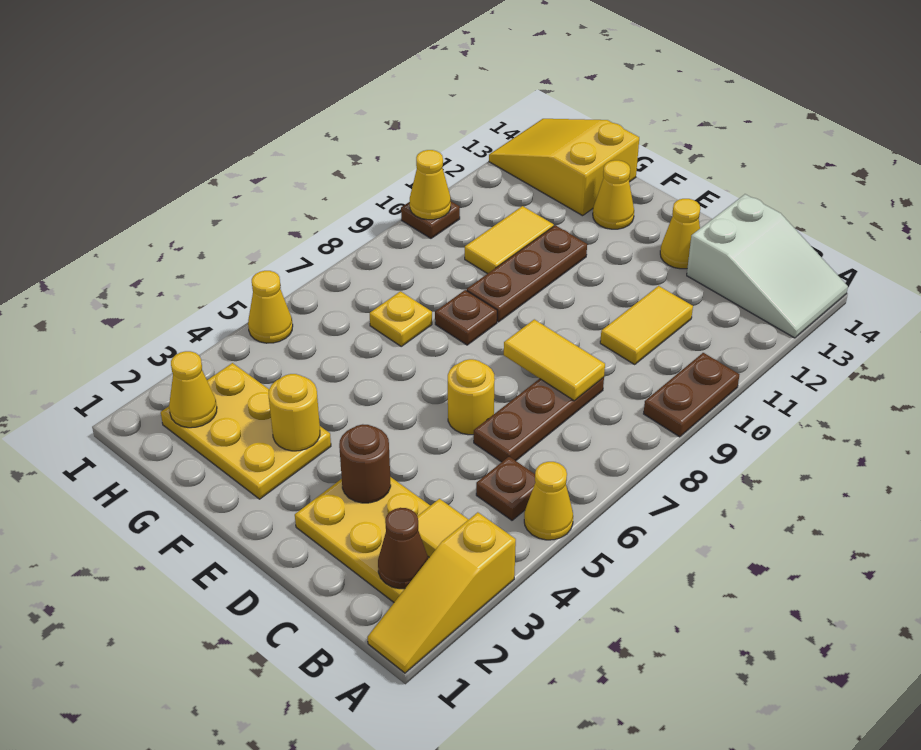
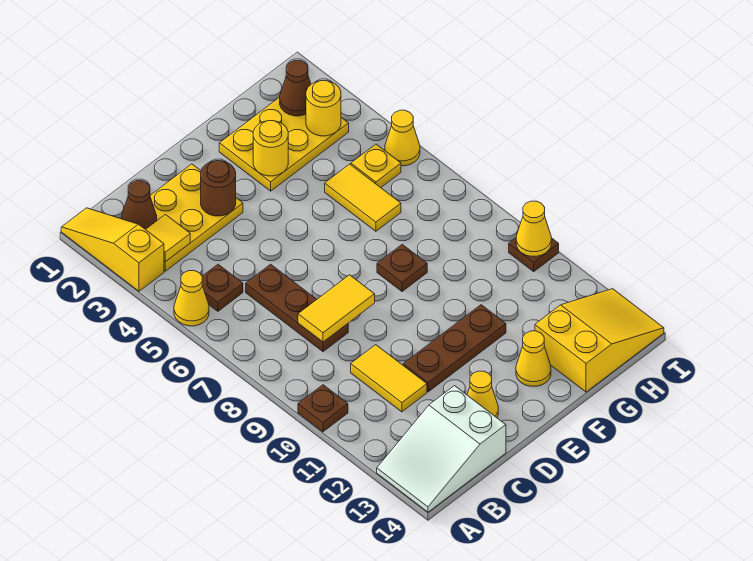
brown plate A9:A10 level 1 -> brown plate A10 level 1
yellow round brick D6 level 1 -> yellow round brick H3 level 2
brown plate F9:F11 level 1 -> brown plate D11:F11 level 1
yellow plate G7 level 1 -> yellow plate H5 level 1
yellow tile G10:G11 level 1 -> yellow tile G5:G6 level 1
yellow cone H2 level 2 -> brown cone H2 level 2

